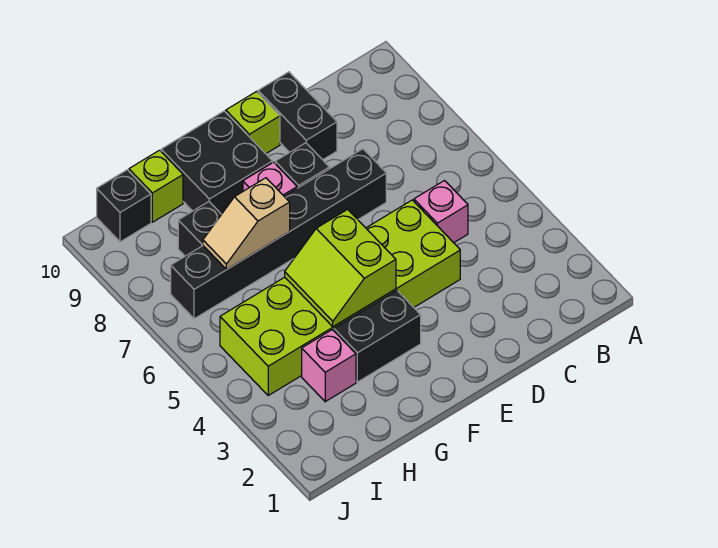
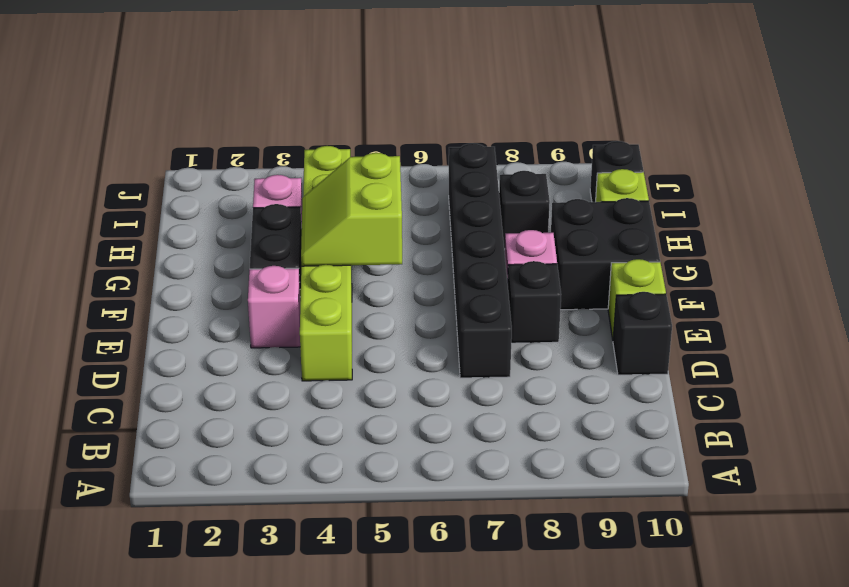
pink brick C5 level 1 -> pink brick E3 level 1
lime brick D4:I5 level 1 -> lime brick D4:I4 level 1
black brick D9:D10 level 1 -> black brick D10 level 1
lime slope F4:G5 level 2 top F -> lime slope F4:G5 level 2 top 5
tan slope G7:H7 level 2 top G -> none

